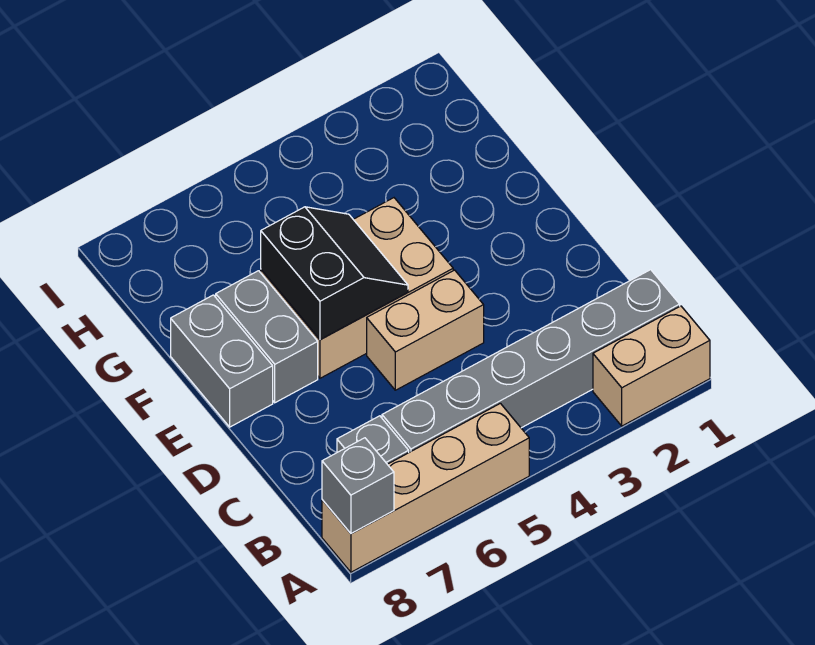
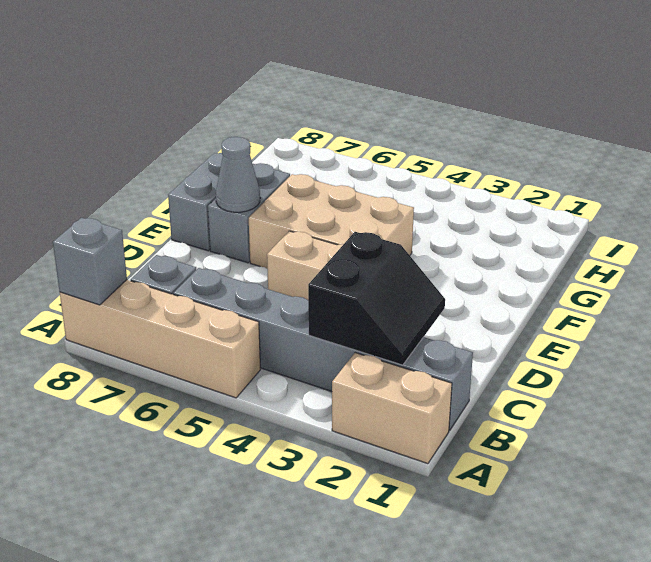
black slope E5:F6 level 2 top 6 -> black slope B2:C3 level 2 top 3
none -> grey cone E7 level 2

